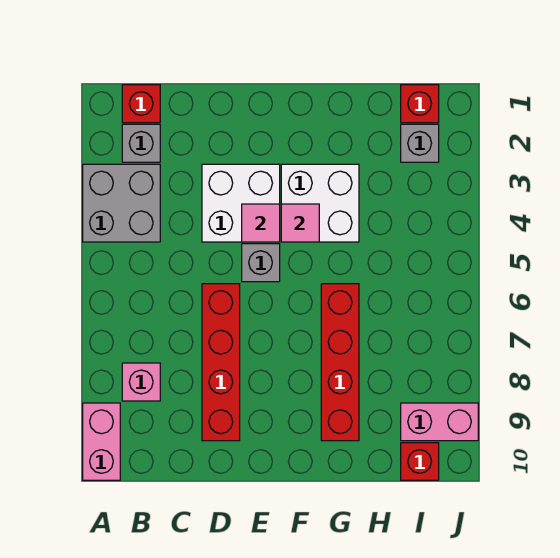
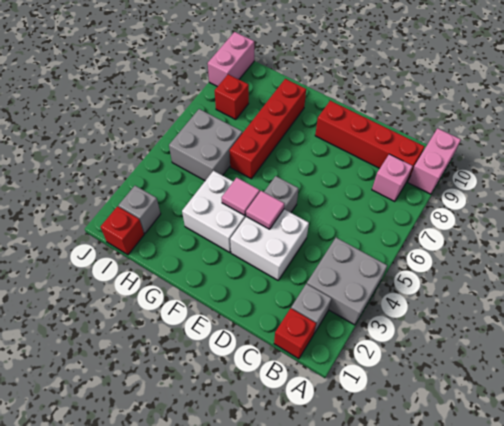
red brick D6:D9 level 1 -> red brick B9:E9 level 1
none -> grey brick H5:I6 level 1
pink brick I9:J9 level 1 -> pink brick J9:J10 level 1
red brick I10 level 1 -> red brick I8 level 1

